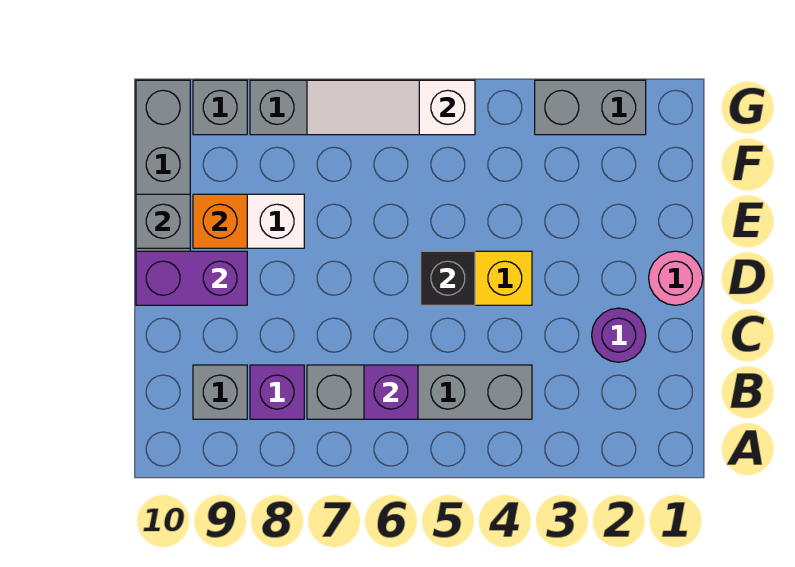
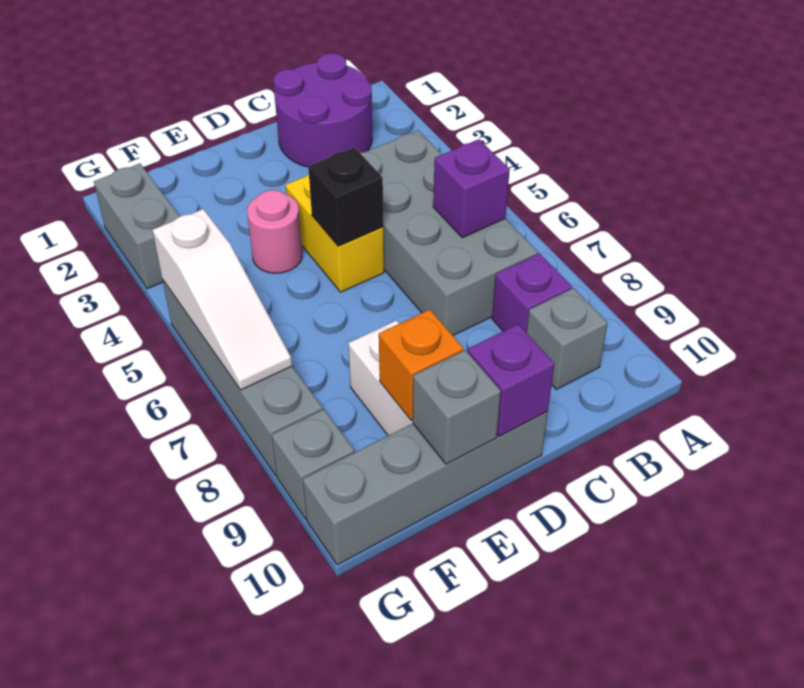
grey brick B4:B7 level 1 -> grey brick B4:C7 level 1
purple round brick C2 level 1 -> purple round brick B1:C2 level 1
pink round brick D1 level 1 -> pink round brick E4 level 1
purple brick D9:D10 level 2 -> purple brick D10 level 2

